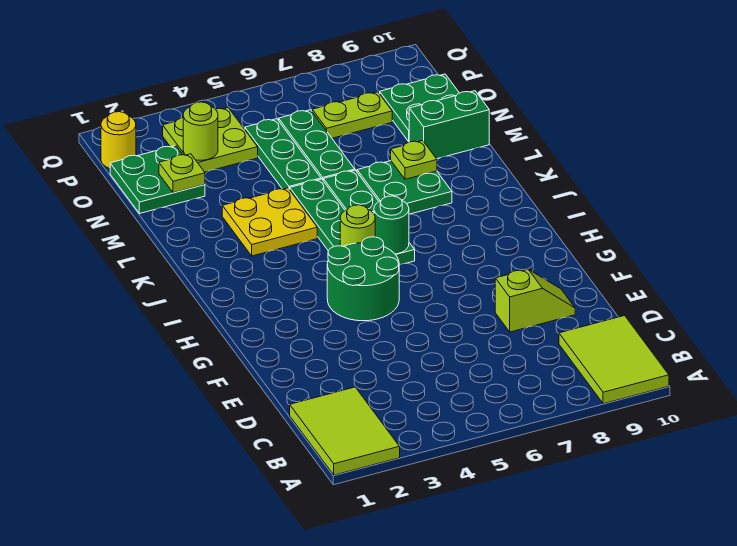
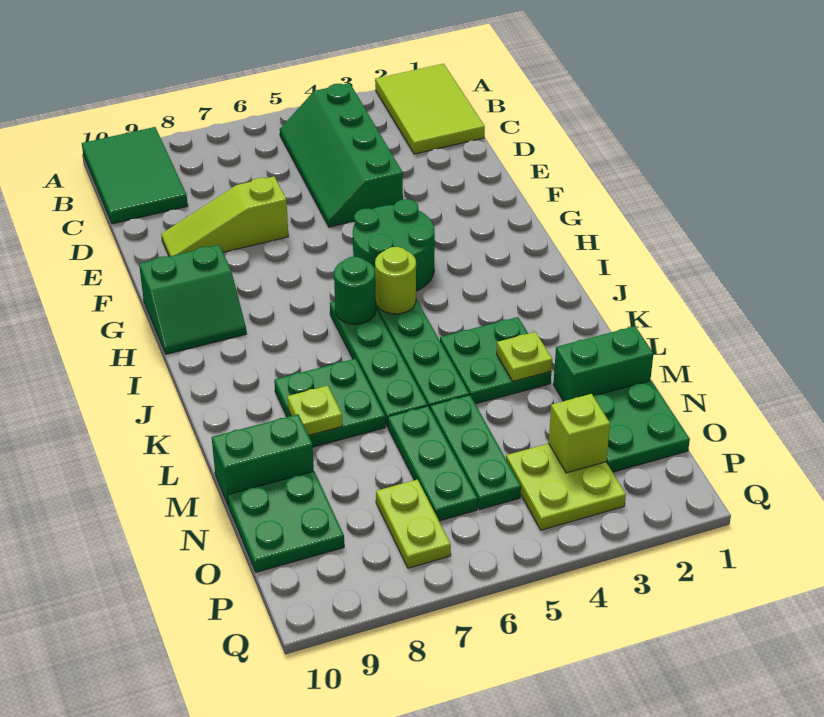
lime tile A9:C10 level 1 -> green tile A9:C10 level 1
none -> green slope B4:E5 level 1 top 4
lime slope E8:E9 level 1 top 8 -> lime slope E7:E9 level 1 top 7
none -> green slope G9:H10 level 1 top G
yellow plate K3:L4 level 1 -> green plate K3:L4 level 1
none -> green brick M1:M2 level 1
lime plate N2 level 2 -> lime plate L3 level 2
lime round brick O3 level 2 -> lime brick O3 level 2
lime plate O7:O8 level 1 -> lime plate O7:P7 level 1
yellow round brick P1 level 1 -> none

